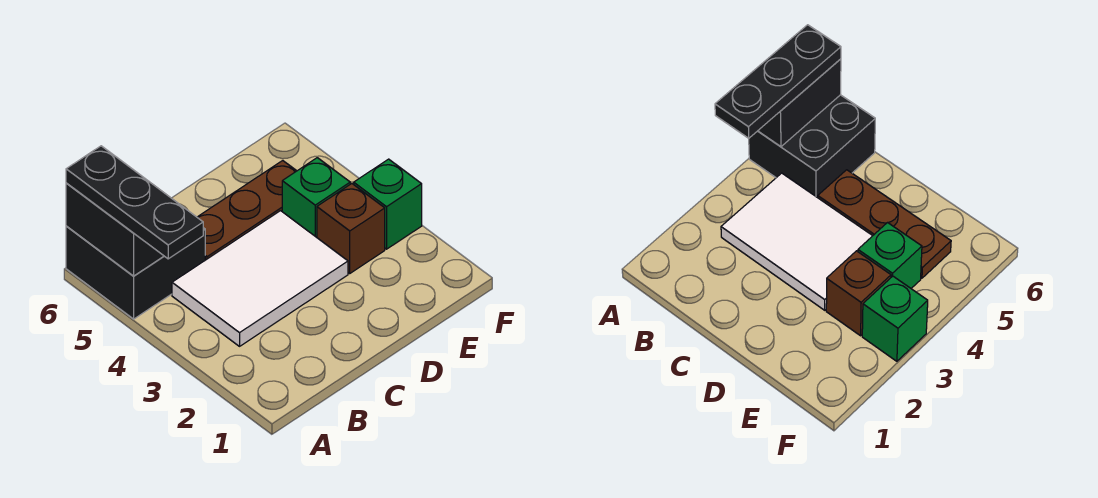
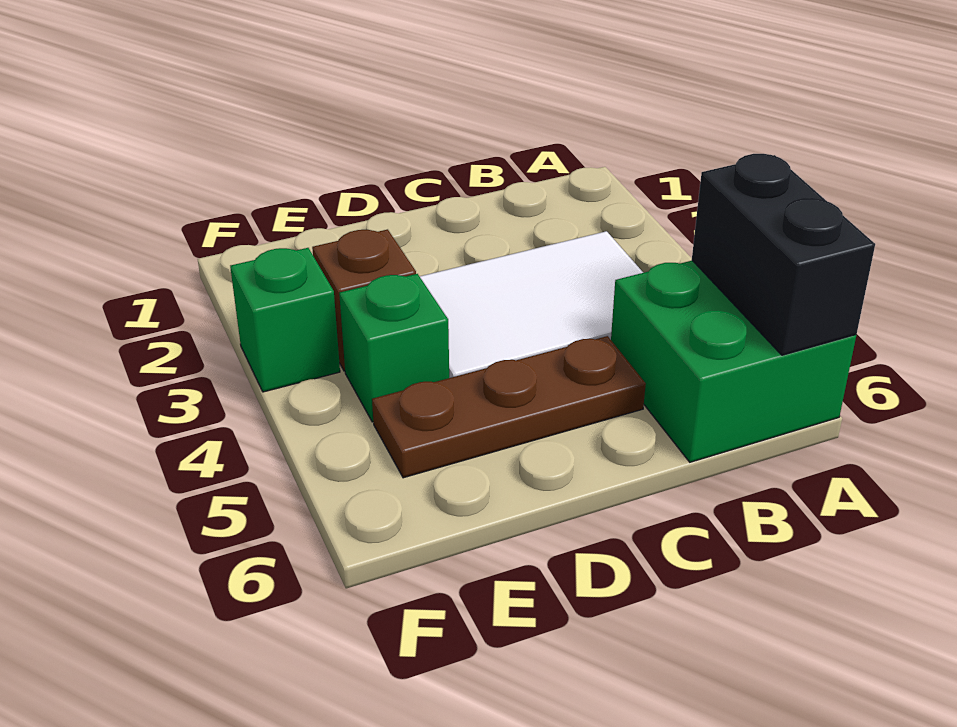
black plate A4:A6 level 3 -> none
black brick A5:B6 level 1 -> green brick A5:B6 level 1

